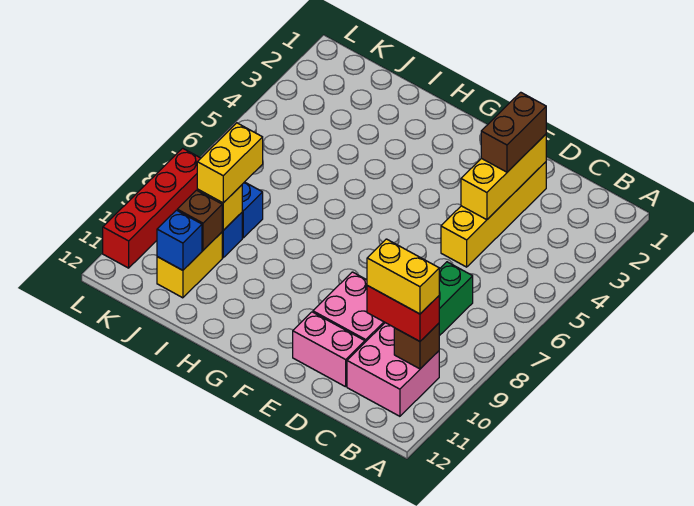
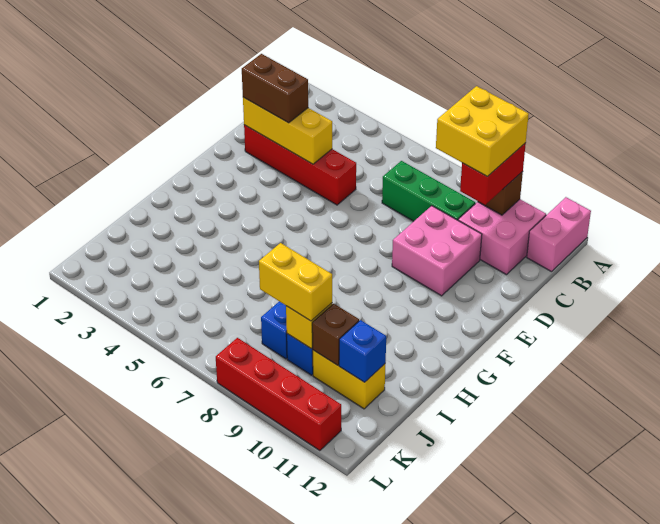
yellow brick B10:C10 level 4 -> yellow brick B9:C10 level 4
yellow brick D2:D5 level 1 -> red brick D2:D5 level 1
pink brick D11:E11 level 1 -> pink brick A12:B12 level 1

